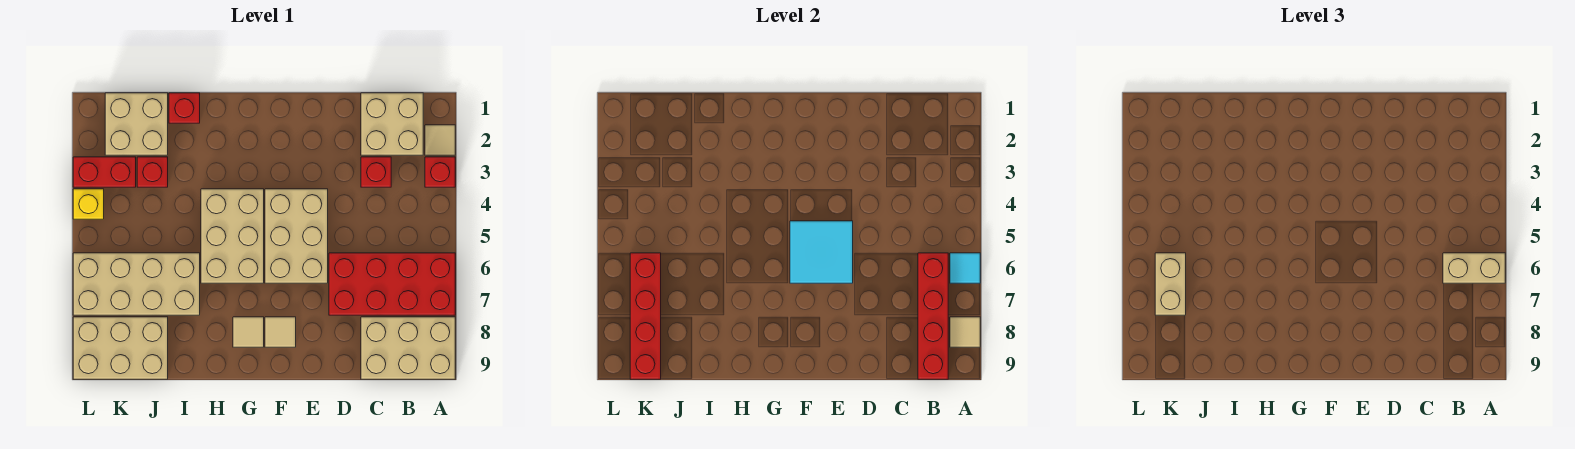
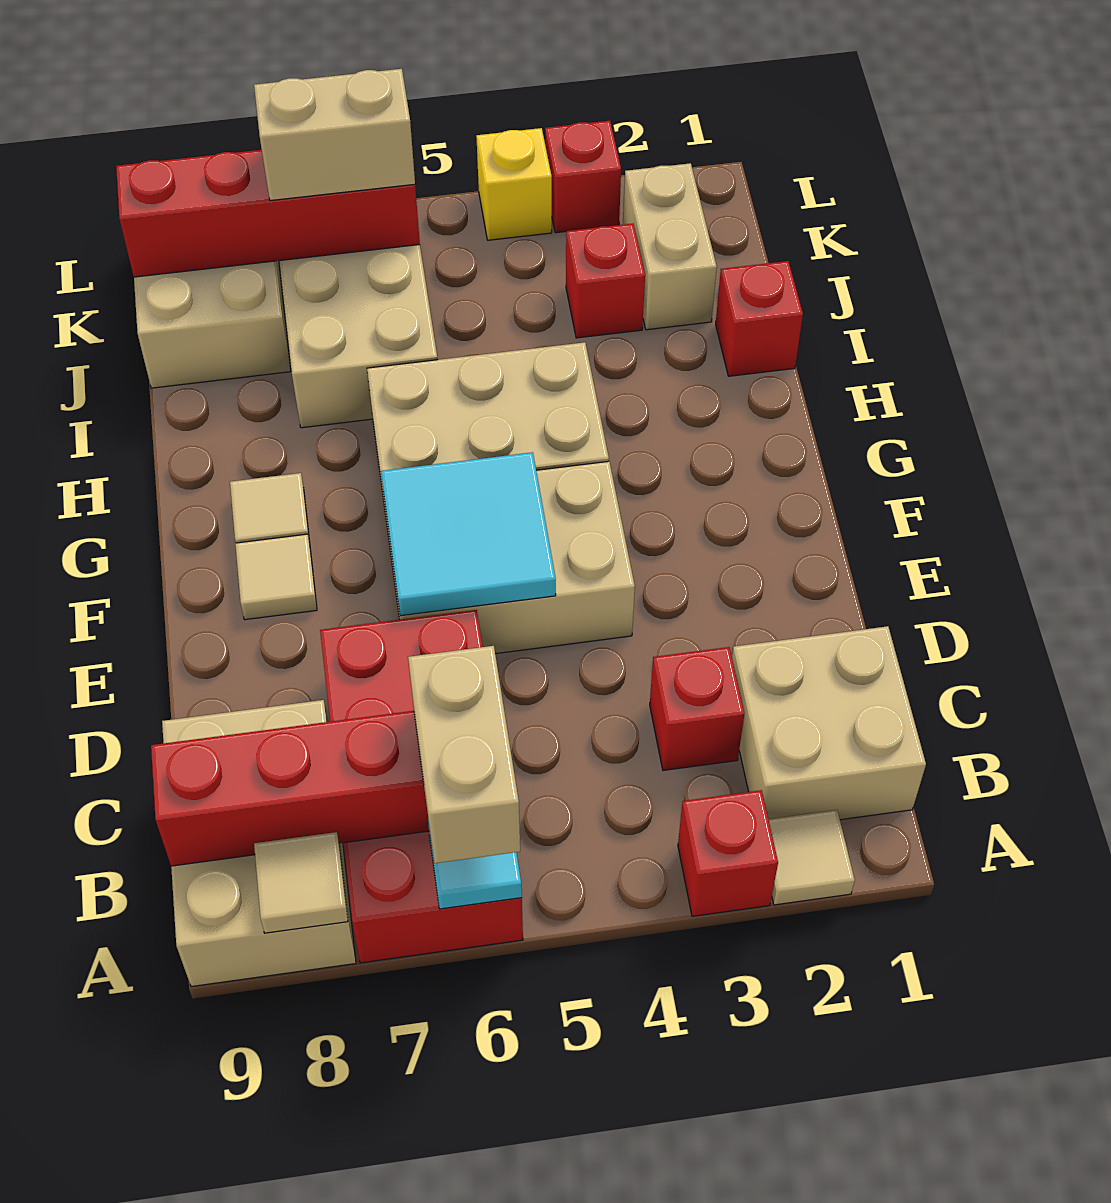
tan brick J1:K2 level 1 -> tan brick J2:K2 level 1
red brick K3:L3 level 1 -> red brick L3 level 1

